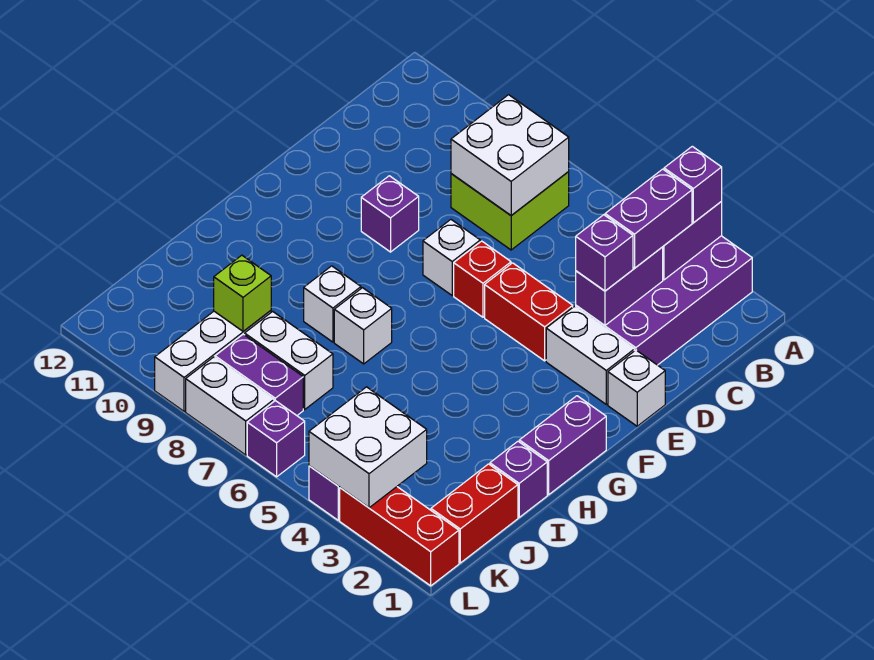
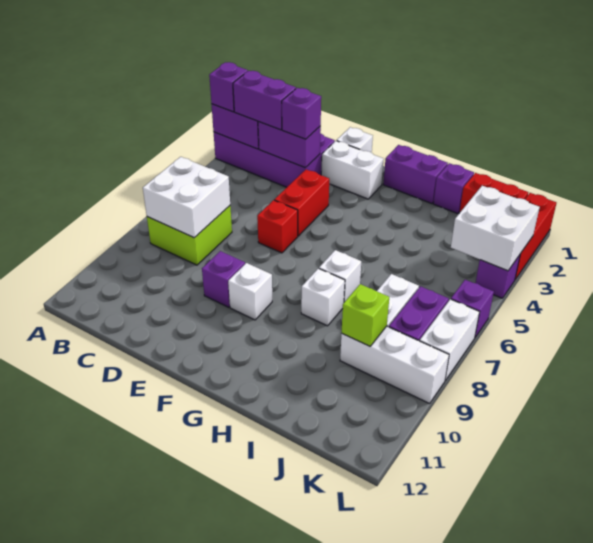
white brick E2:E3 level 1 -> white brick E2:F2 level 1
white brick E7 level 1 -> white brick F9 level 1

